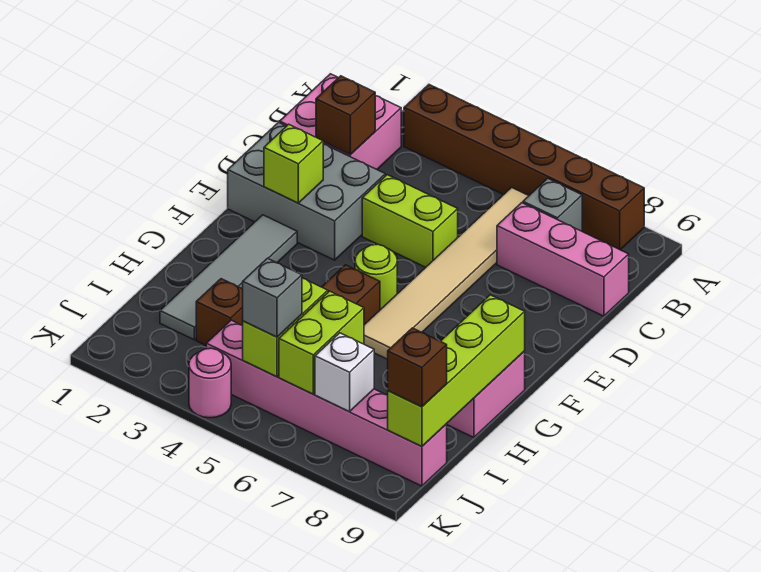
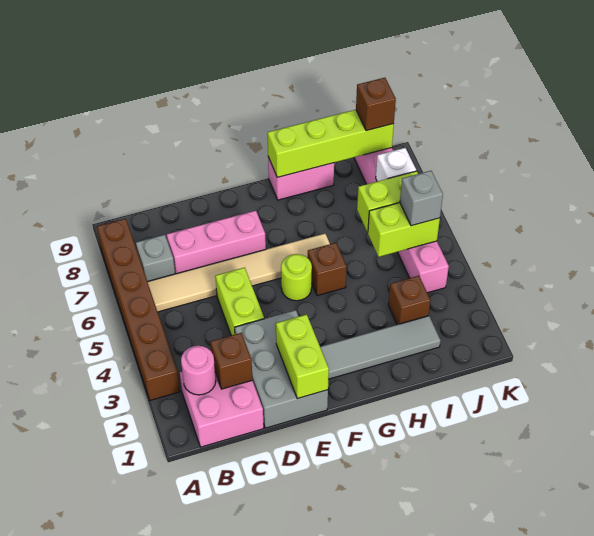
pink brick C7:C9 level 1 -> pink brick C7:E7 level 1
lime brick E2 level 2 -> lime brick E1:E2 level 2
pink round brick K4 level 1 -> pink round brick B2 level 2

